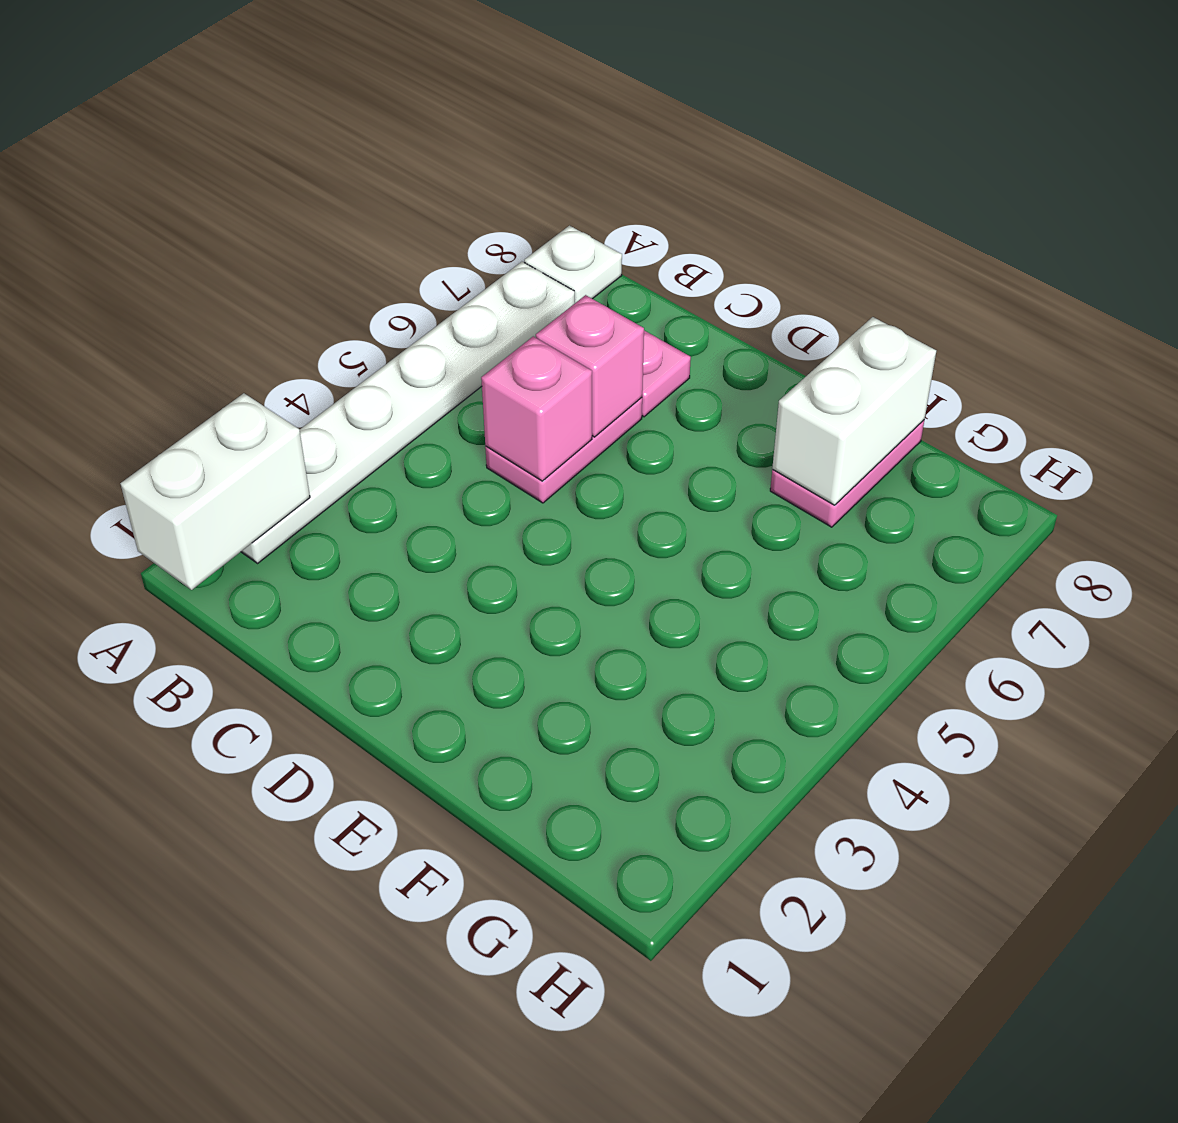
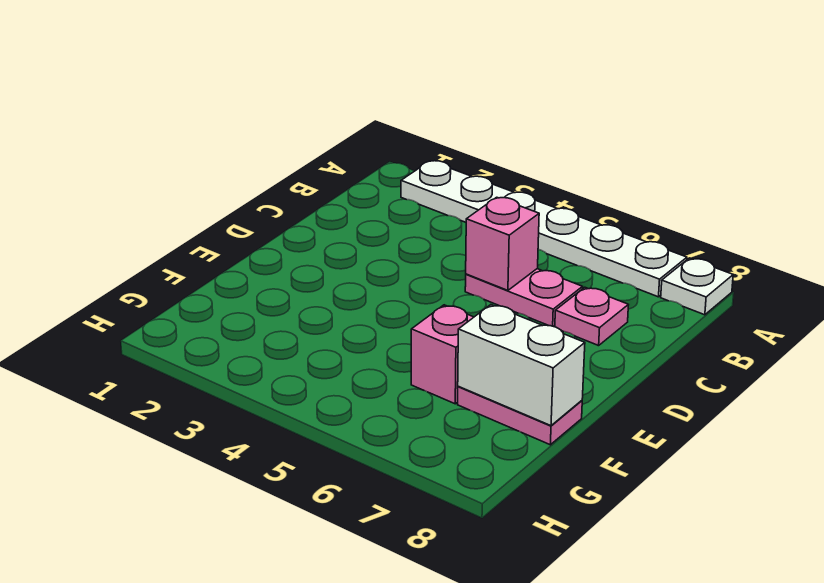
white brick A1:A2 level 2 -> none
pink brick C6 level 2 -> pink brick F6 level 1

